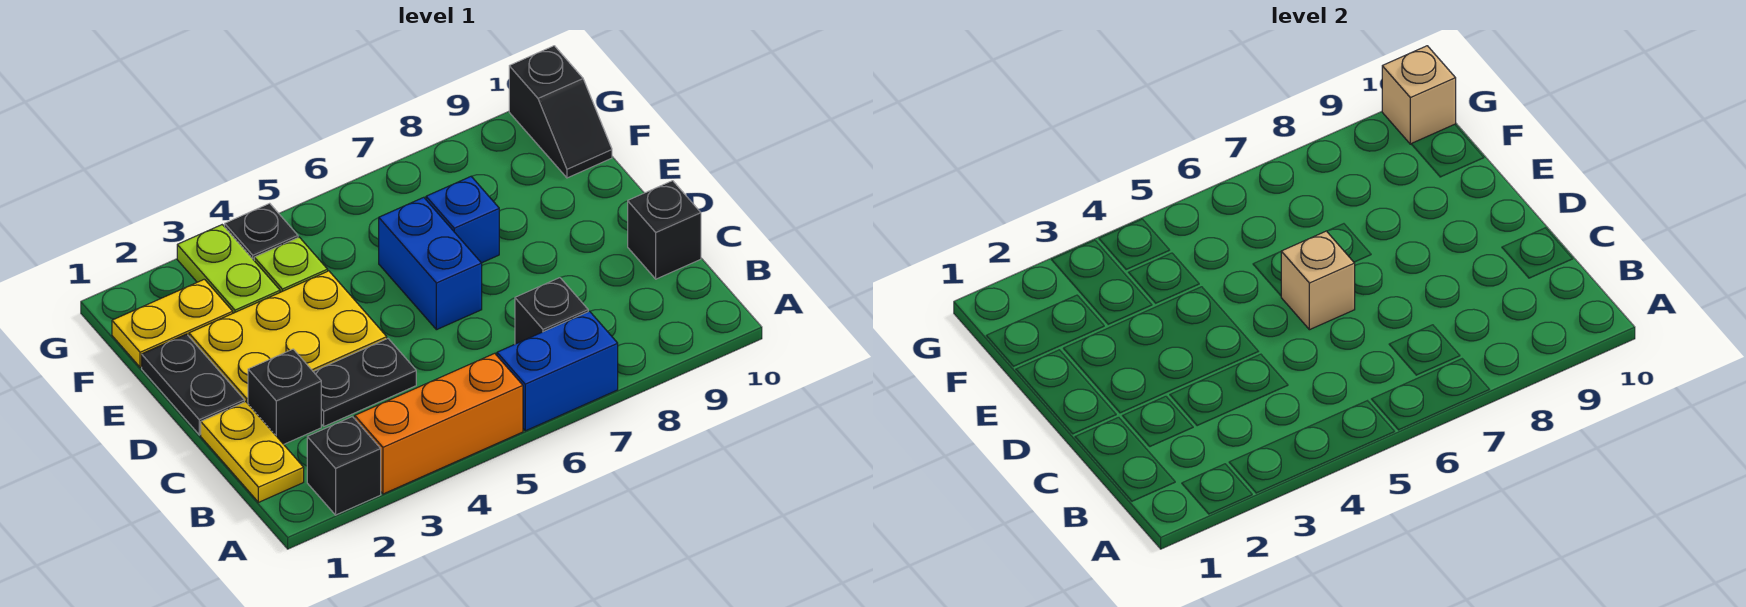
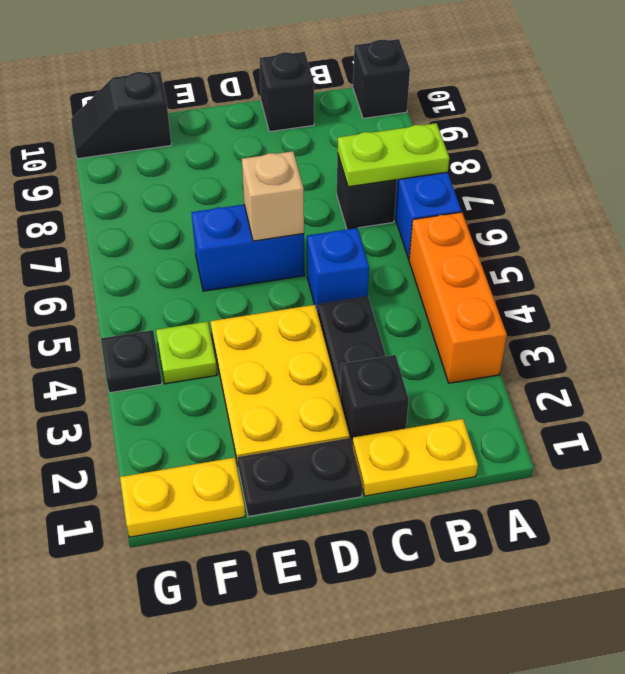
black brick A2 level 1 -> black brick A10 level 1
blue brick E7 level 1 -> blue brick C5 level 1
yellow plate F1:F2 level 1 -> yellow plate F1:G1 level 1
lime plate F3:G3 level 1 -> lime plate A7:B7 level 2
black slope F10:G10 level 1 top G -> black slope F10:G10 level 1 top F
tan brick G10 level 2 -> none

